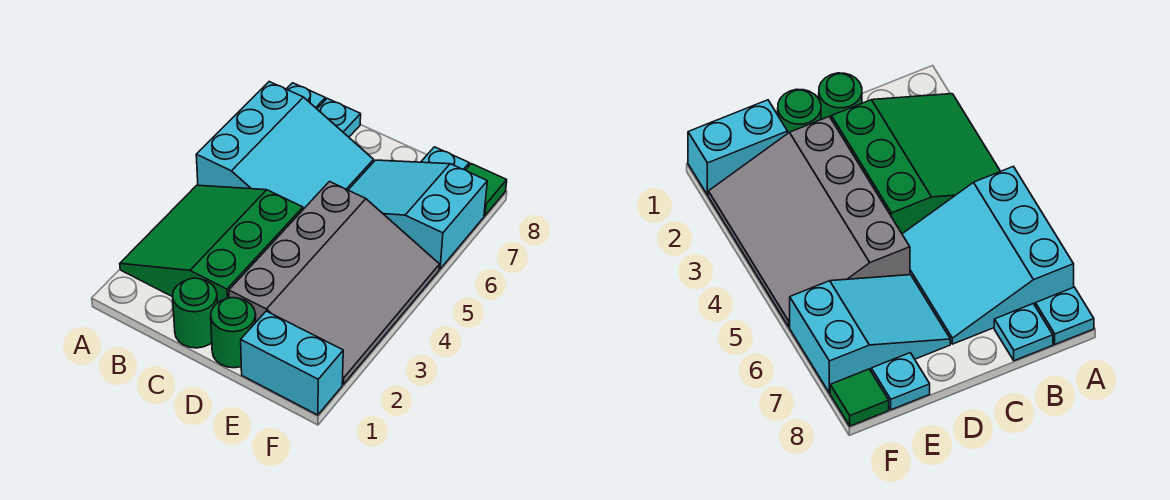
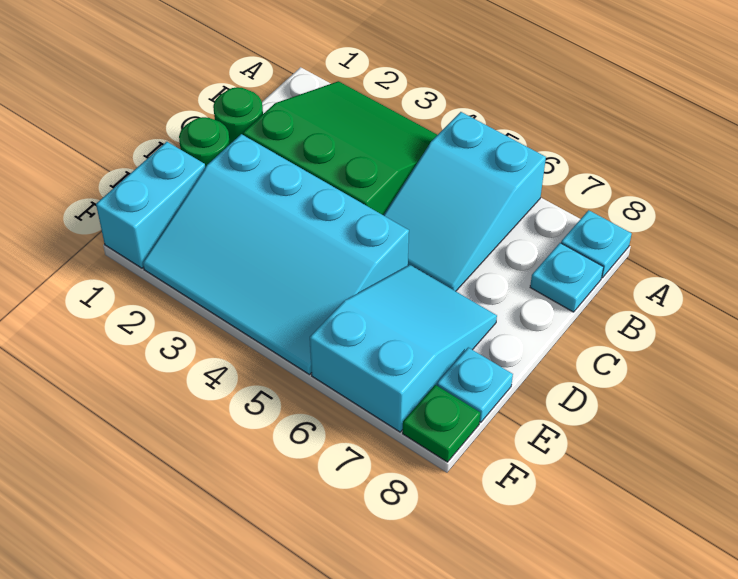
cyan slope A5:C7 level 1 top A -> cyan slope A5:C6 level 1 top A
grey slope D2:F5 level 1 top D -> cyan slope D2:F5 level 1 top D
green tile F8 level 1 -> green plate F8 level 1

